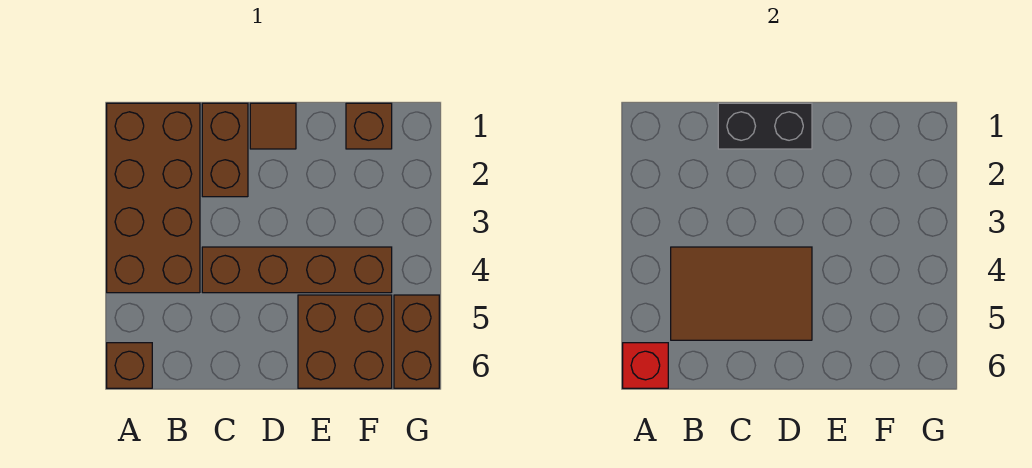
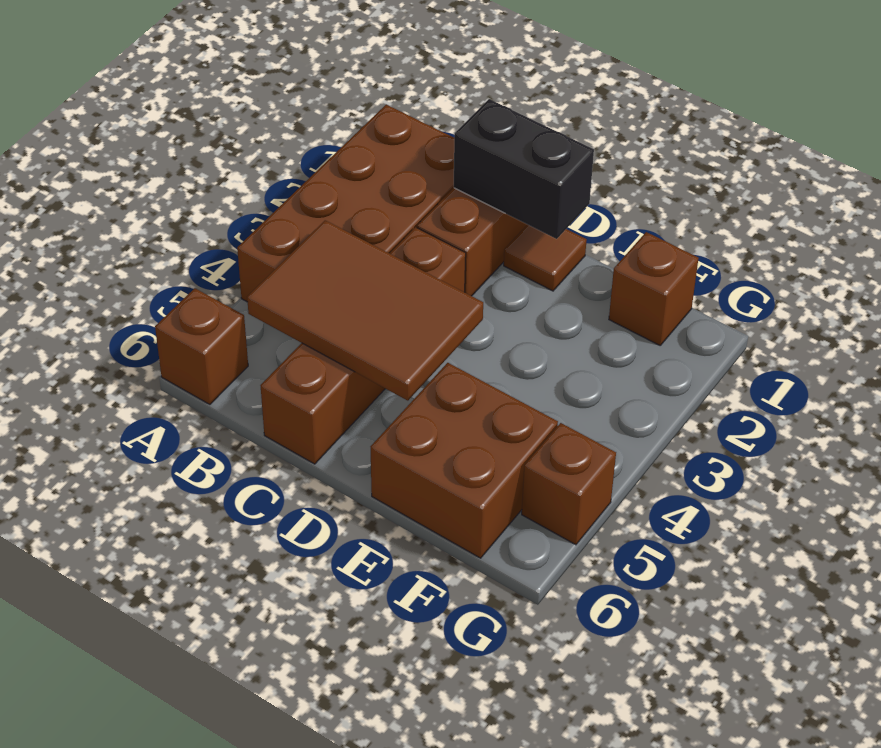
red brick A6 level 2 -> none
brown brick C4:F4 level 1 -> brown brick C3:C6 level 1
brown brick G5:G6 level 1 -> brown brick G5 level 1

